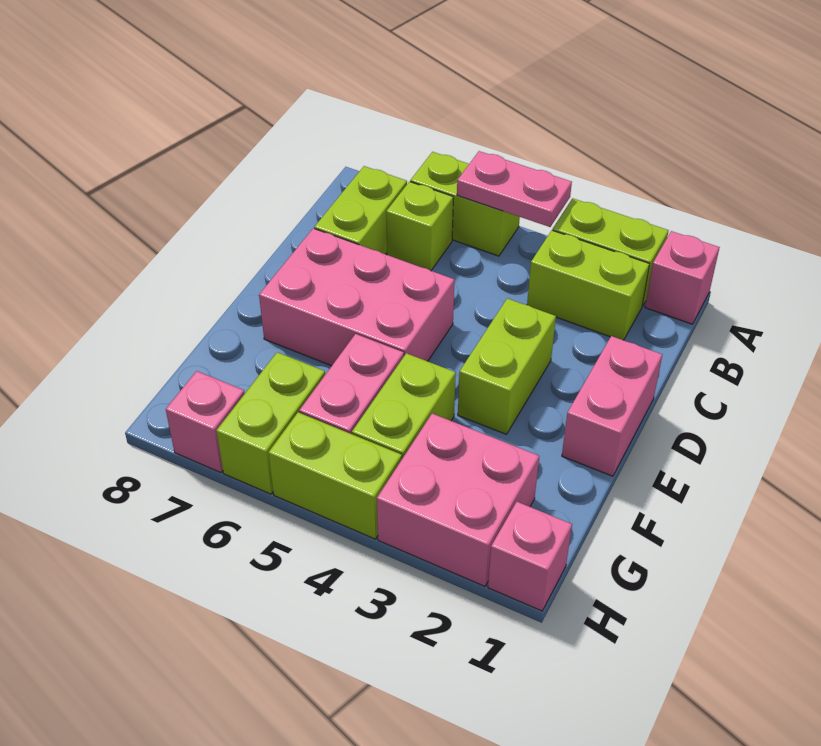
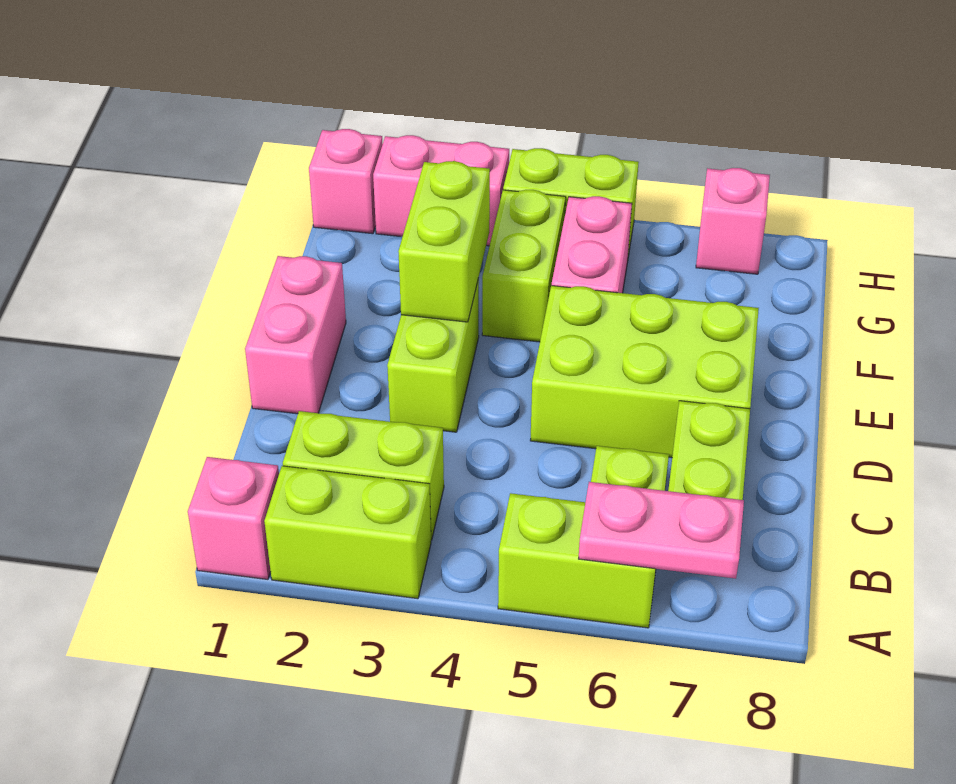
pink plate A4:A5 level 2 -> pink plate A6:A7 level 2
pink brick D5:E7 level 1 -> lime brick D5:E7 level 1
pink brick G2:H3 level 1 -> pink brick H2:H3 level 1
lime brick G6:H6 level 1 -> lime brick E3:F3 level 2

